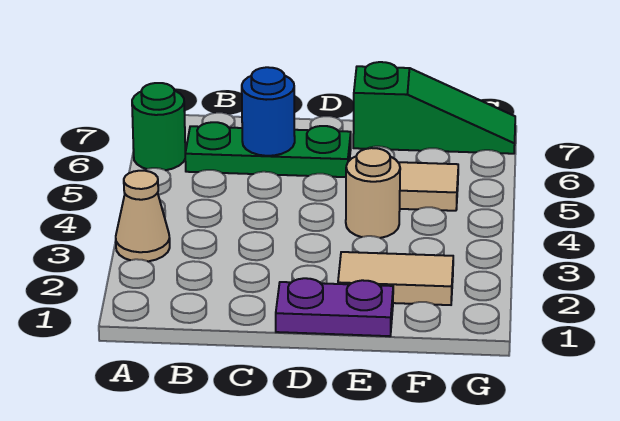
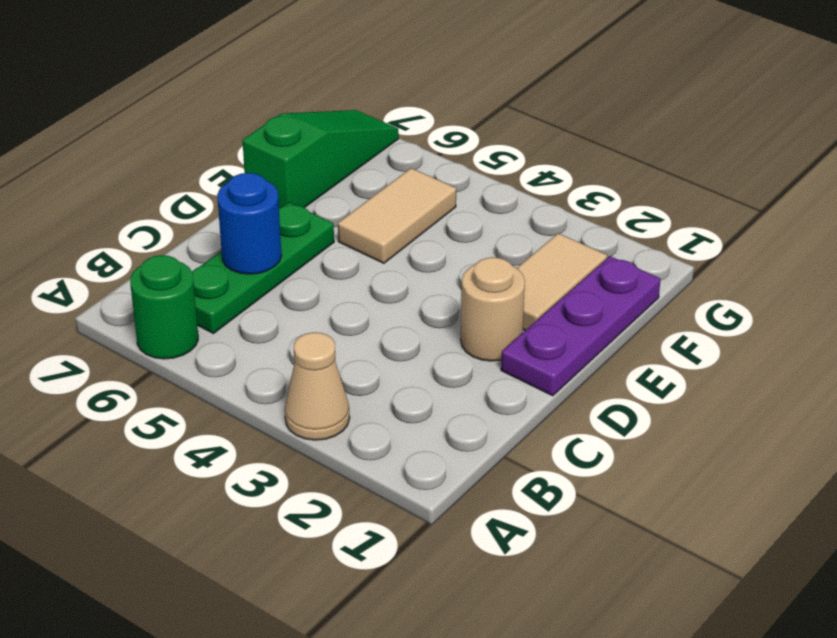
purple plate D1:E1 level 1 -> purple plate D1:F1 level 1
tan round brick E4 level 1 -> tan round brick D2 level 1

